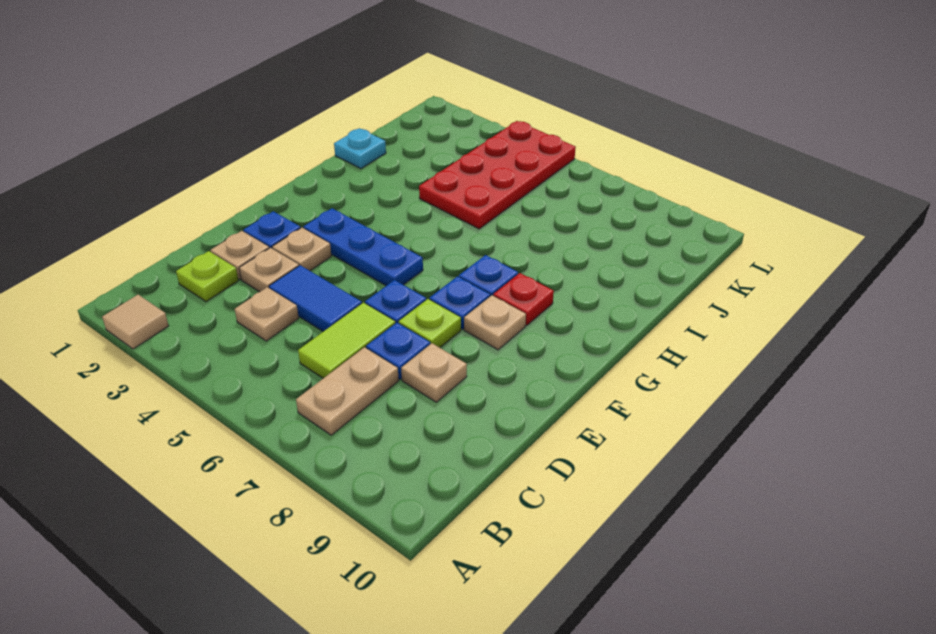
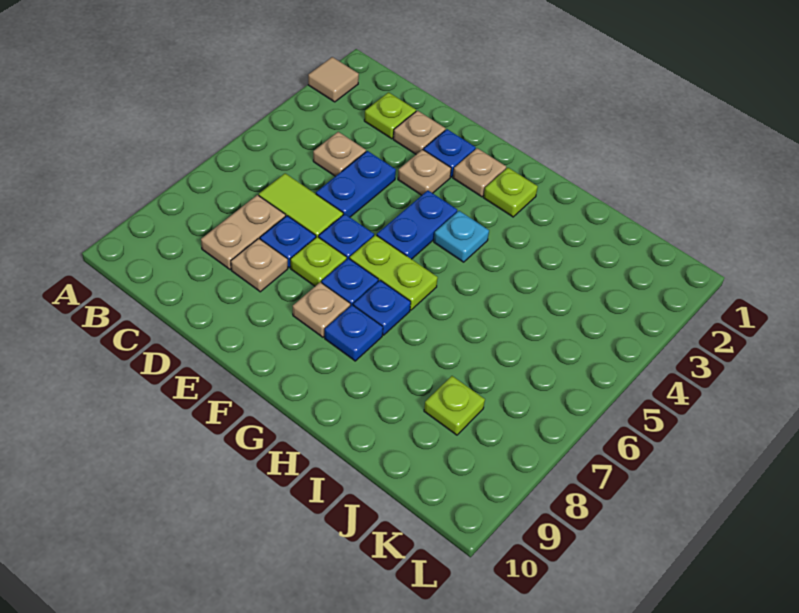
tan plate B7:C7 level 1 -> tan plate C7:C8 level 1
tan plate D3 level 1 -> tan plate F2 level 1
blue tile D4:D5 level 1 -> blue plate D4:D5 level 1
blue plate F3:F5 level 1 -> blue plate F4:F5 level 1
none -> lime plate F6:G6 level 1
none -> lime plate G2 level 1
red plate G8 level 1 -> blue plate G8 level 1
cyan plate I1 level 1 -> cyan plate G4 level 1
red plate I4:L5 level 1 -> none
none -> lime plate J8 level 1

